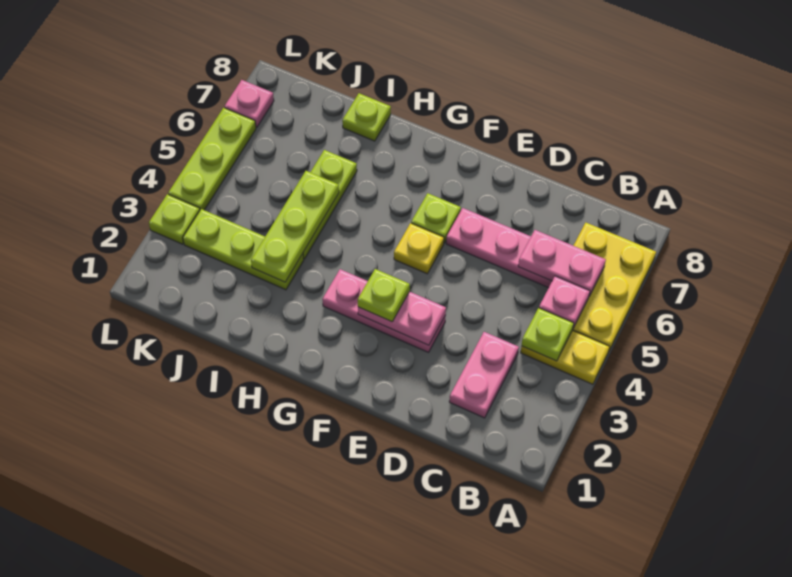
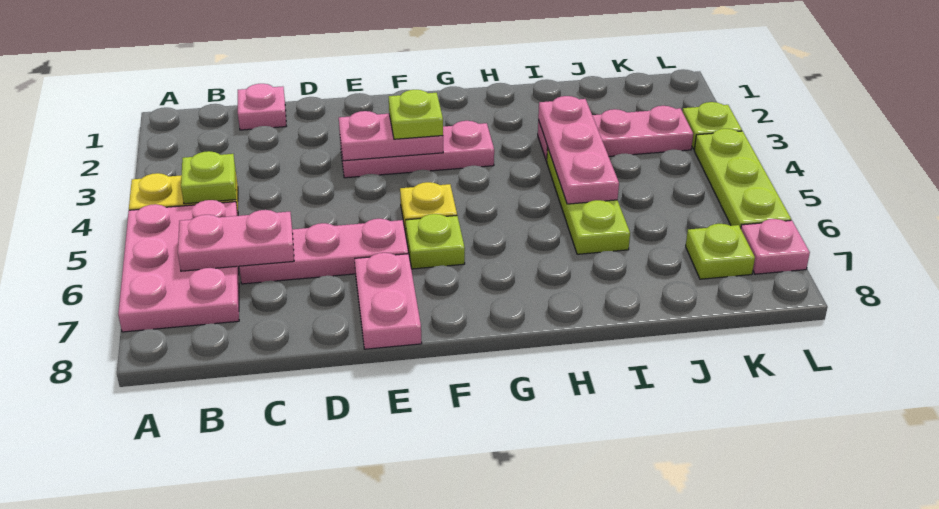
yellow plate A5:B7 level 1 -> pink plate A5:B7 level 1
pink plate B5 level 2 -> pink plate C1 level 1
pink plate C2:C3 level 1 -> pink plate E7:E8 level 1
lime plate I3:K3 level 1 -> pink plate I3:K3 level 1
lime plate I3:I5 level 2 -> pink plate I3:I5 level 2
lime plate I8 level 1 -> lime plate K7 level 1

